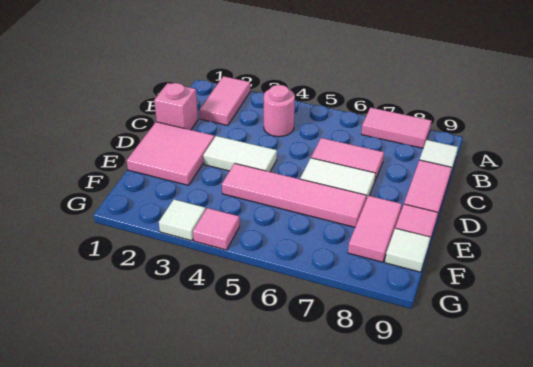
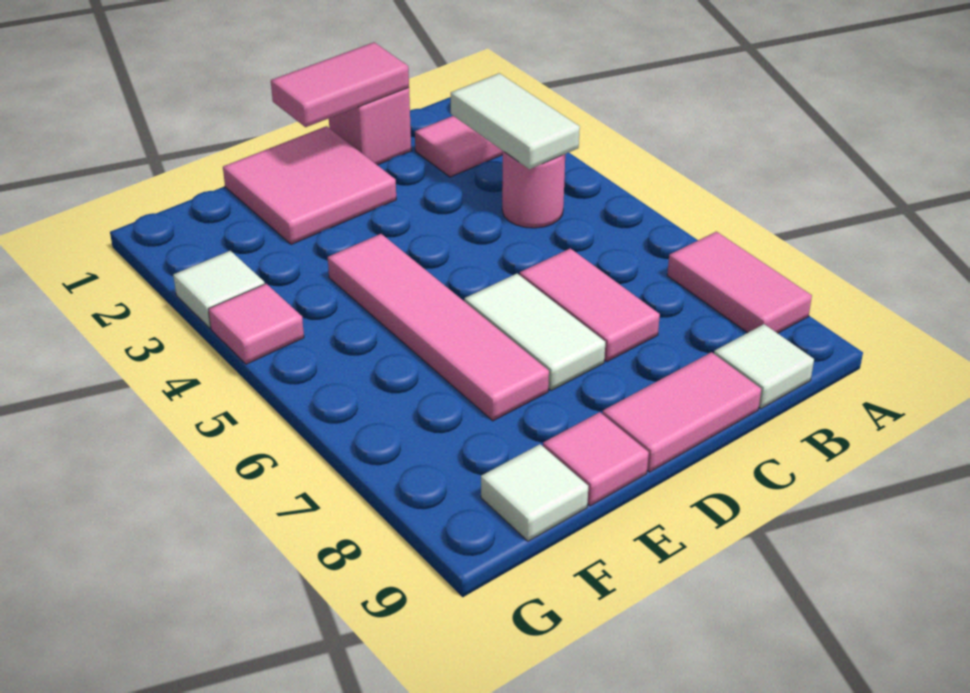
white tile D3:D4 level 1 -> white tile B3:B4 level 2
pink tile E8:F8 level 1 -> pink tile C1:D1 level 2

